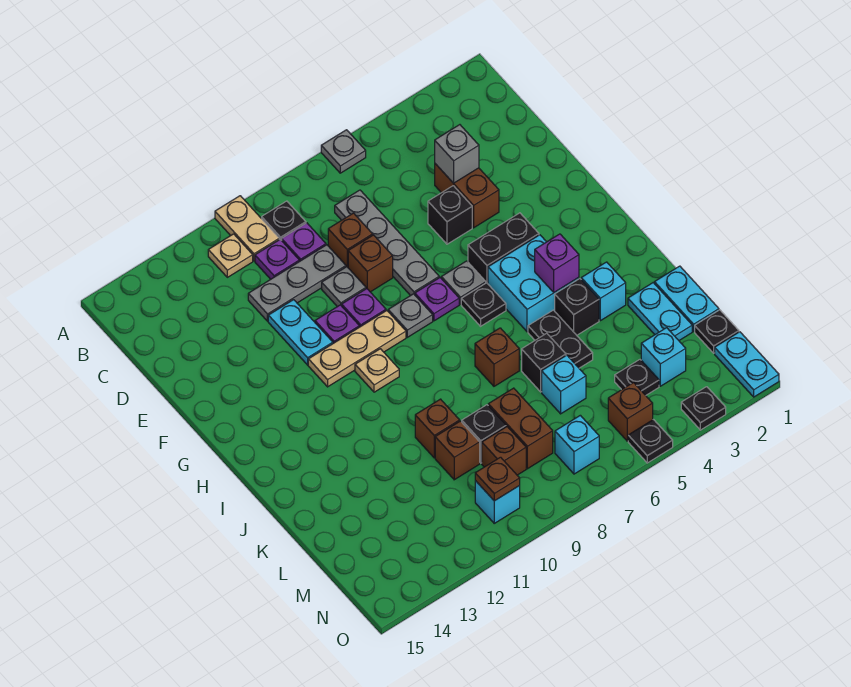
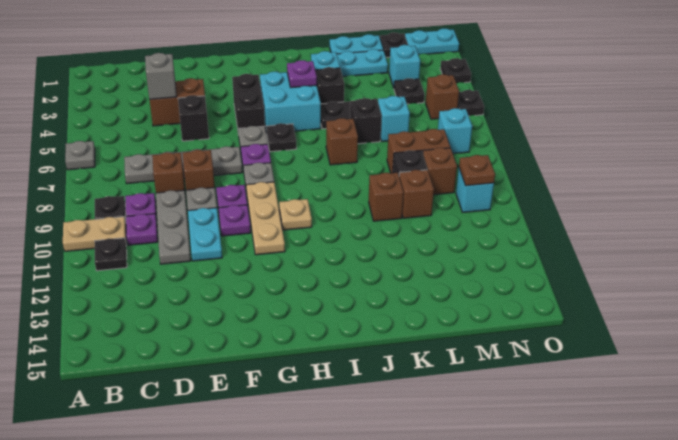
tan plate B11 level 1 -> black plate B11 level 1
cyan plate E11:F11 level 1 -> cyan plate E10:E11 level 1
purple brick I4 level 2 -> purple plate I4 level 2

